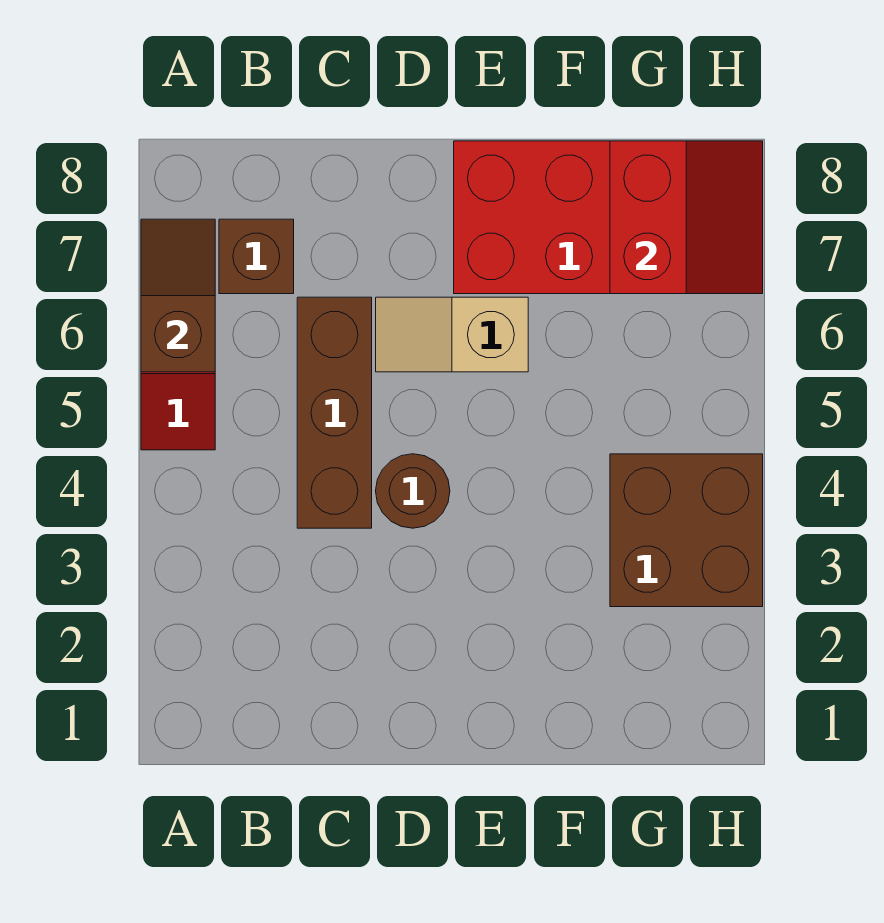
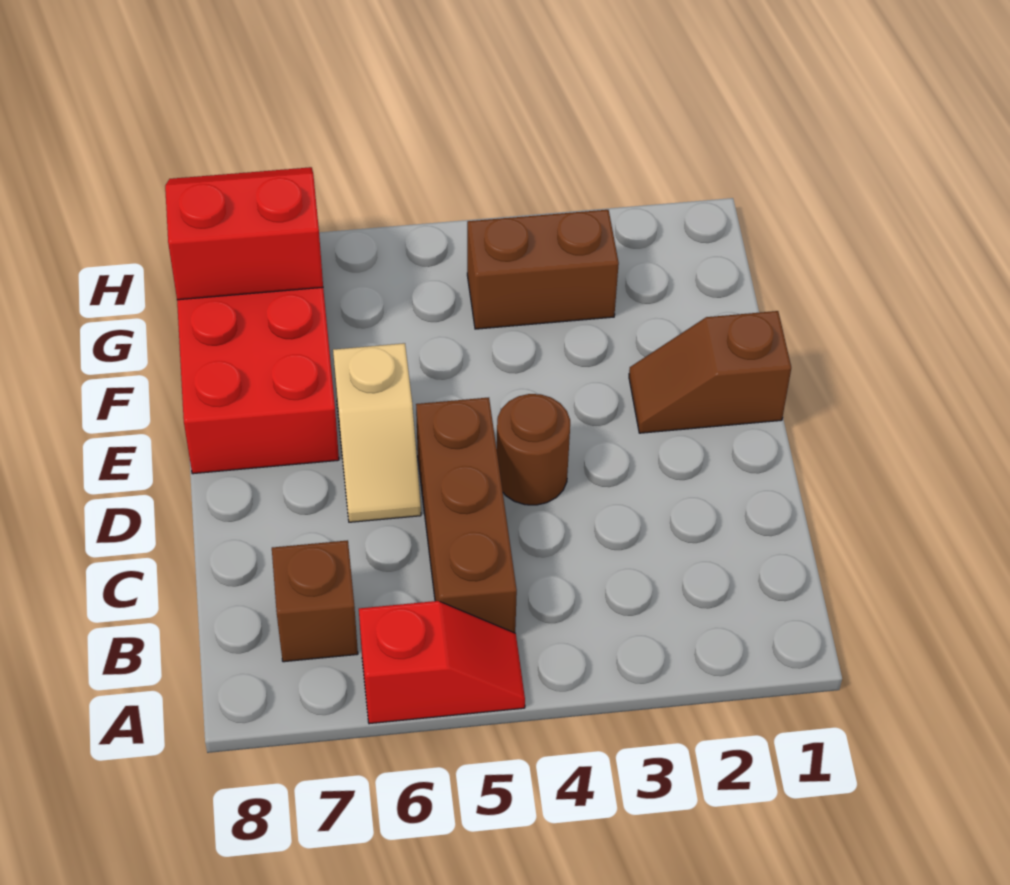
brown slope A6:A7 level 2 top 6 -> brown slope E1:E2 level 1 top 1
brown brick C4:C6 level 1 -> brown brick B5:D5 level 1
brown brick G3:H4 level 1 -> brown brick G3:G4 level 1

